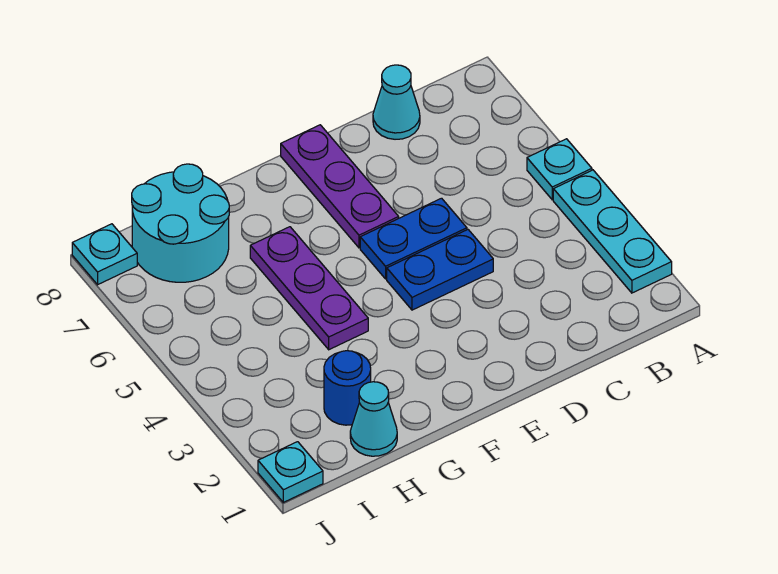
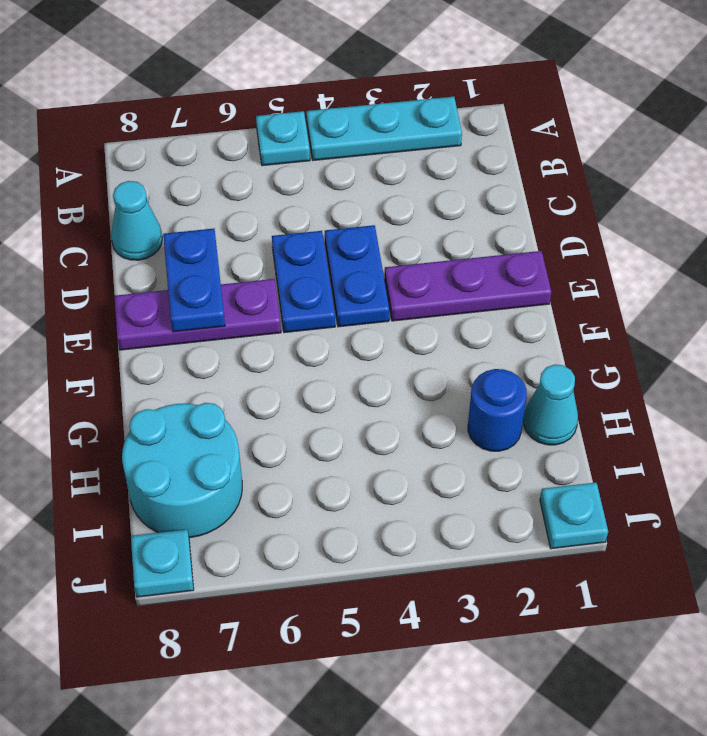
none -> blue plate D7:E7 level 2
purple plate G4:G6 level 1 -> purple plate E1:E3 level 1

